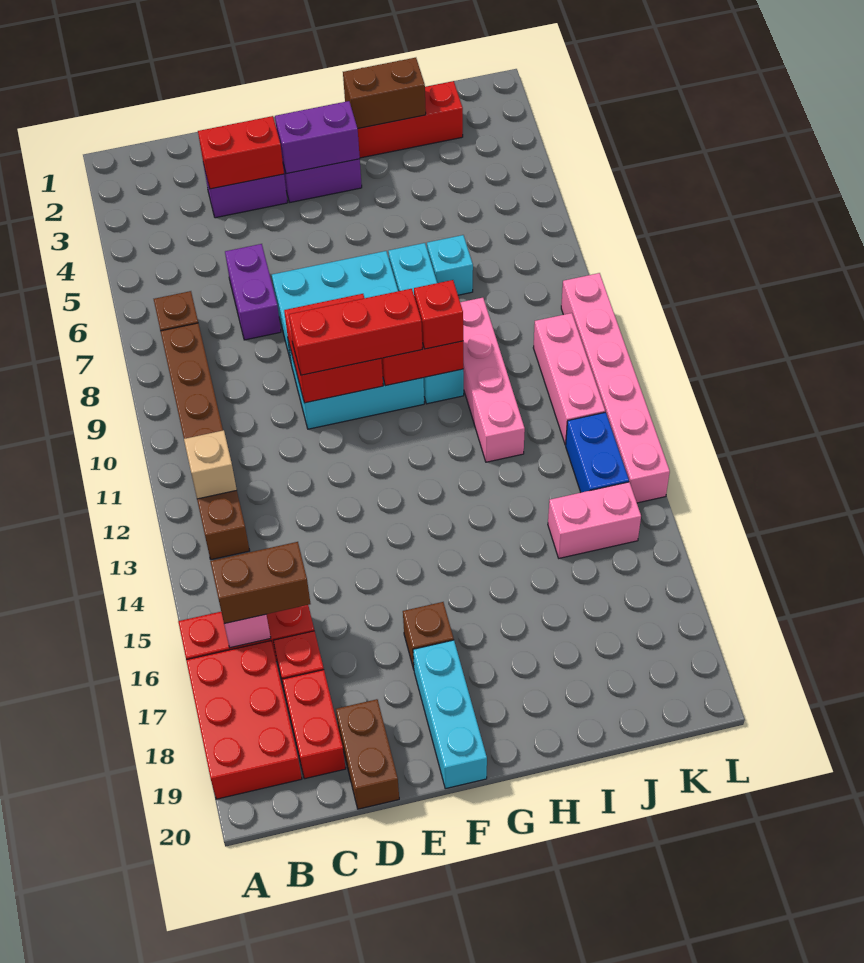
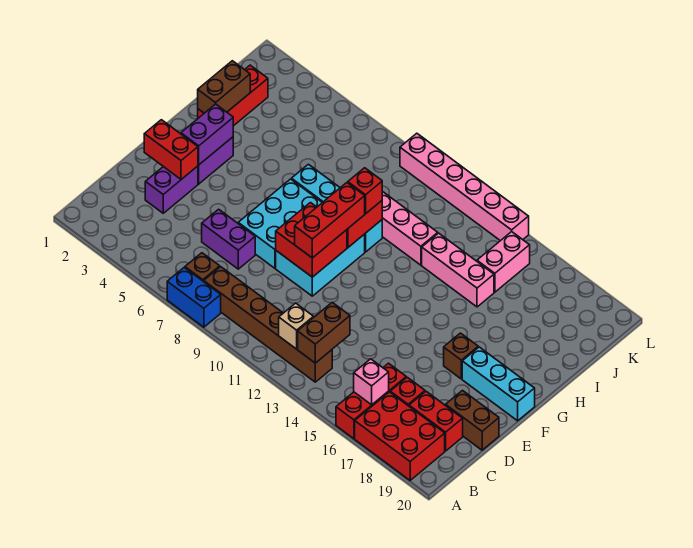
brown brick B16:C16 level 3 -> brown brick B13:C13 level 2
red brick D3:E3 level 2 -> red brick E2:E3 level 2
cyan brick I7 level 1 -> none
pink brick K10:K12 level 1 -> pink brick I13:I15 level 1
blue brick K13:K14 level 1 -> blue brick A7:A8 level 1

